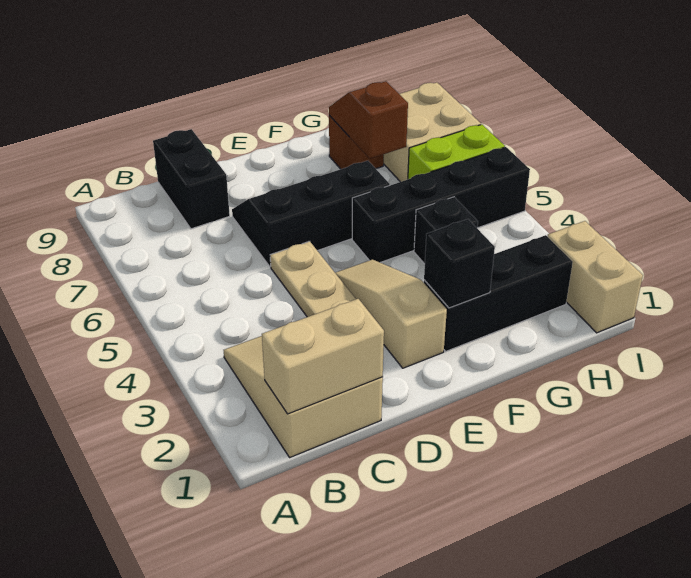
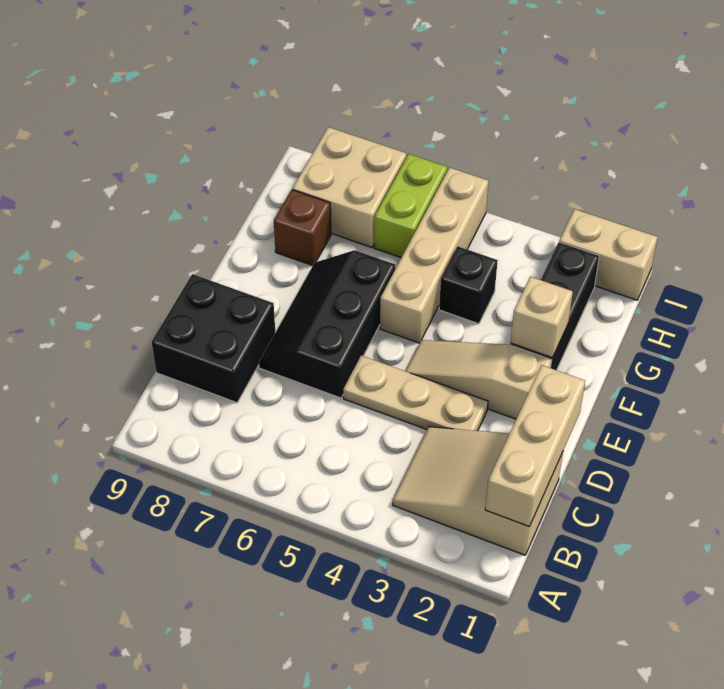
tan brick B1:C1 level 2 -> tan brick B1:D1 level 2
black brick C8:C9 level 1 -> black brick C8:D9 level 1
black brick F2 level 2 -> tan brick F2 level 2
black brick F5:I5 level 1 -> tan brick F5:I5 level 1
brown slope G7:G8 level 2 top 7 -> none

